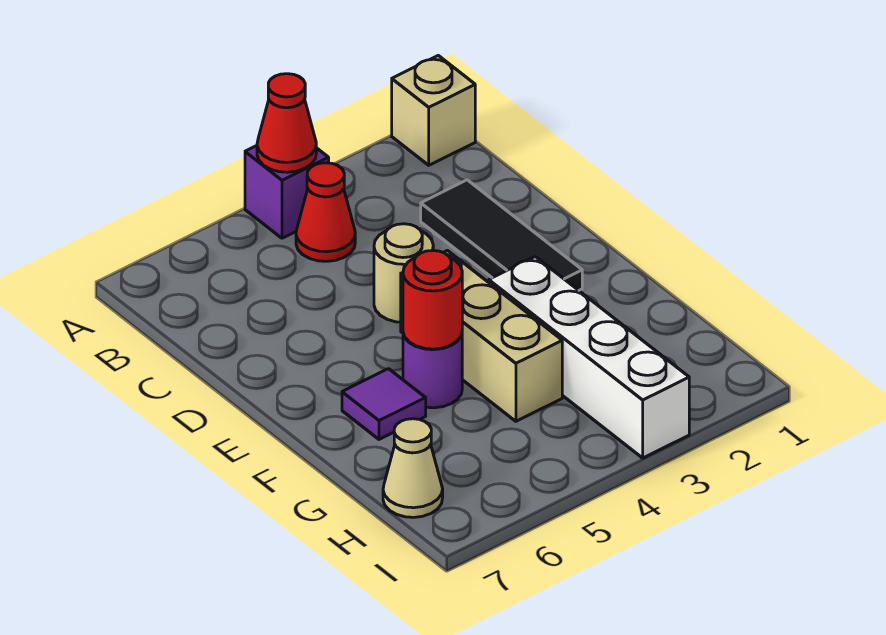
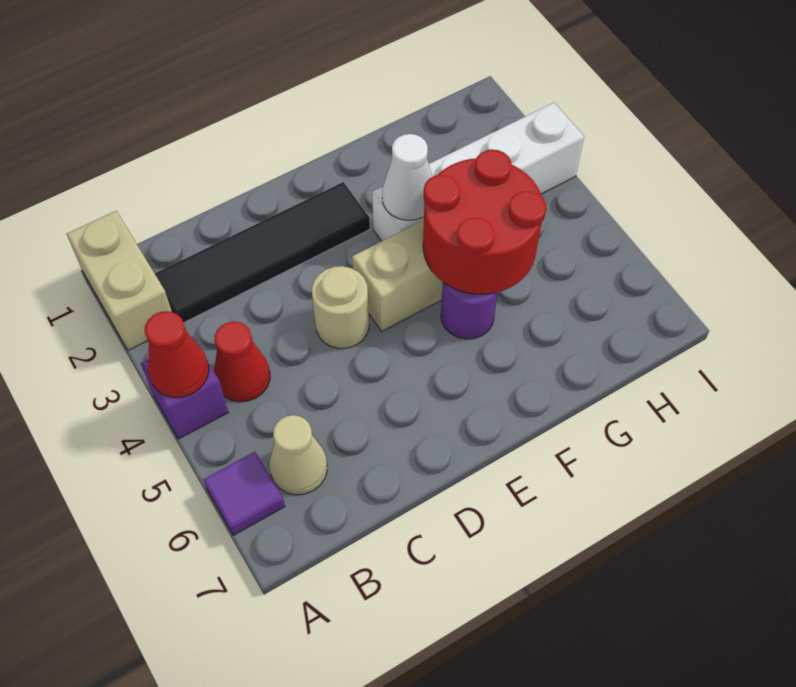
tan brick A1 level 1 -> tan brick A1:A2 level 1
black tile C2:E2 level 1 -> black tile B2:E2 level 1
none -> white cone F3 level 2
red round brick F5 level 2 -> red round brick F4:G5 level 2
purple tile F6 level 1 -> purple tile A6 level 1
tan cone H7 level 1 -> tan cone B6 level 1

